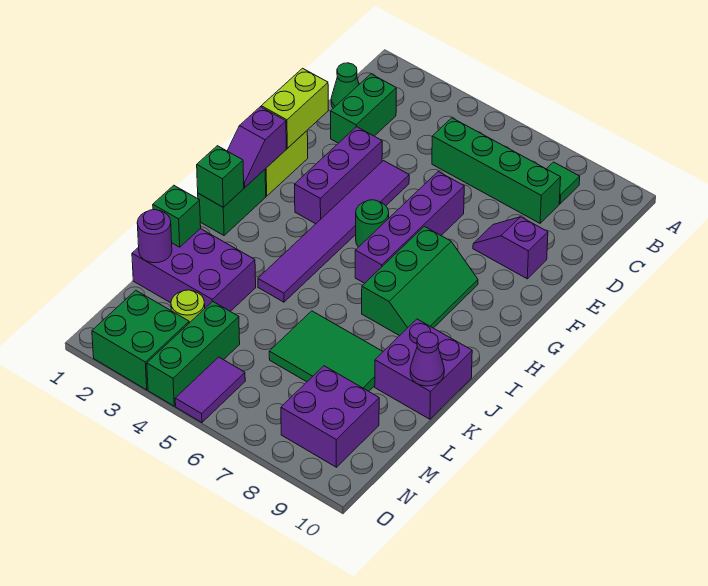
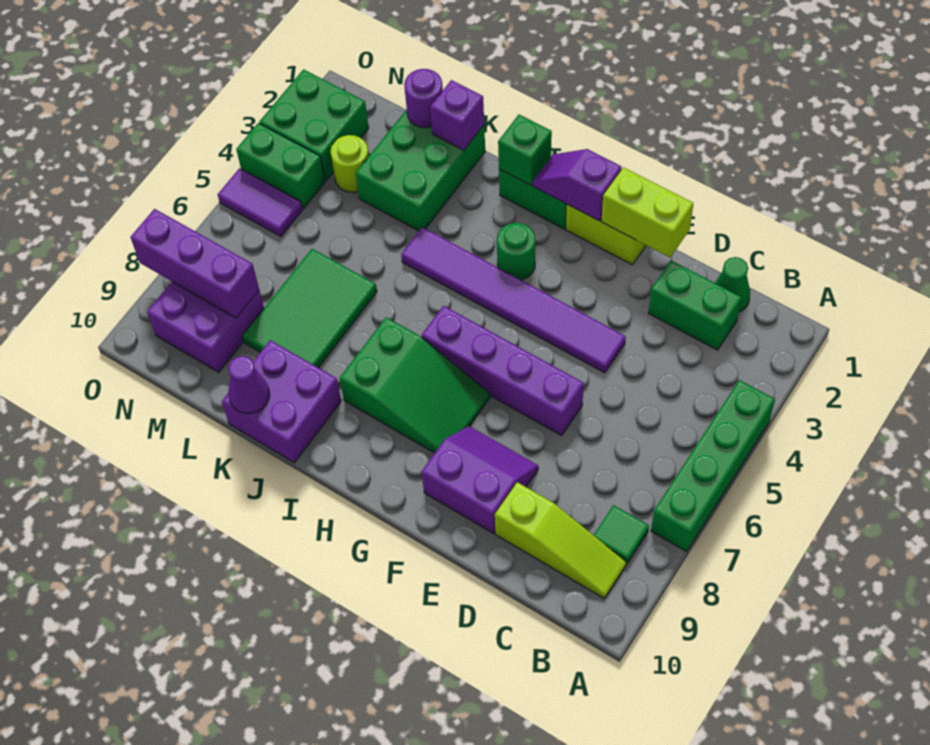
none -> lime slope B9:D9 level 1 top D
green brick C5:C8 level 1 -> green brick A4:A7 level 1
purple brick E3:G3 level 1 -> purple brick M8:O8 level 2
purple slope E8:E9 level 1 top 9 -> purple slope E8:F9 level 1 top 9
green round brick G5 level 1 -> green round brick H3 level 1
green slope G7:I8 level 1 top 7 -> green slope G7:I8 level 1 top I
purple brick K1:L3 level 1 -> green brick K1:L3 level 1
green brick K1 level 2 -> purple brick K1 level 2
green brick M4:O4 level 1 -> green brick N4:O4 level 1

